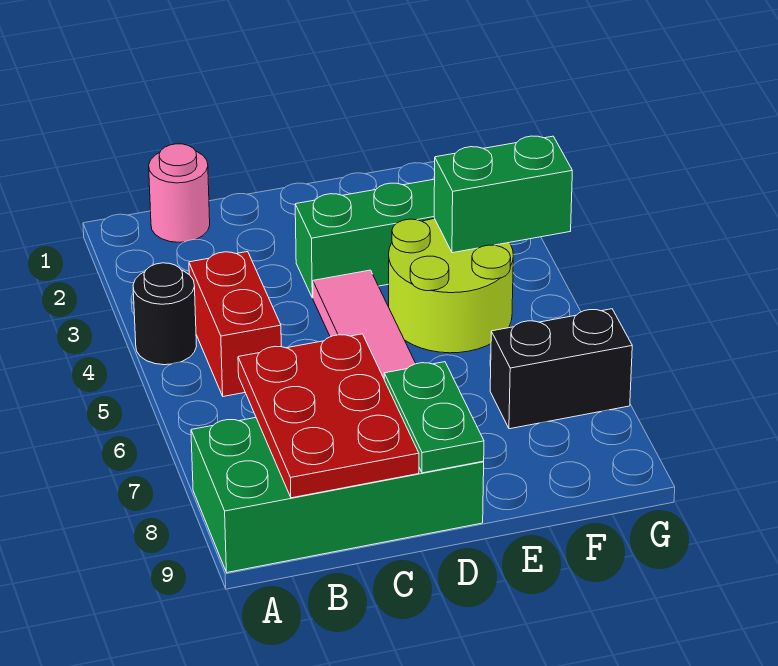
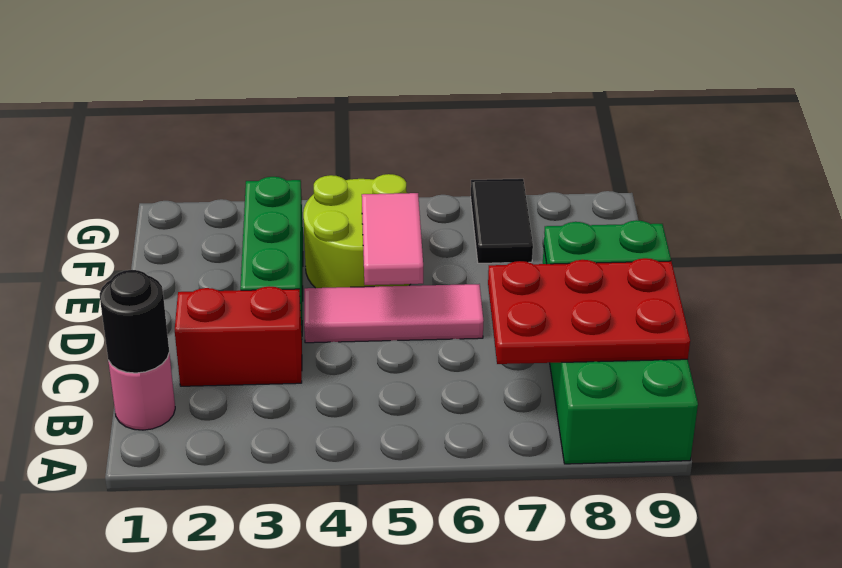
black round brick A4 level 1 -> black round brick B1 level 2
red brick B4:B5 level 1 -> red brick C2:C3 level 1
none -> pink tile D5:E5 level 2
green brick F4:G4 level 2 -> none
black brick F7:G7 level 1 -> black tile F7:G7 level 1

